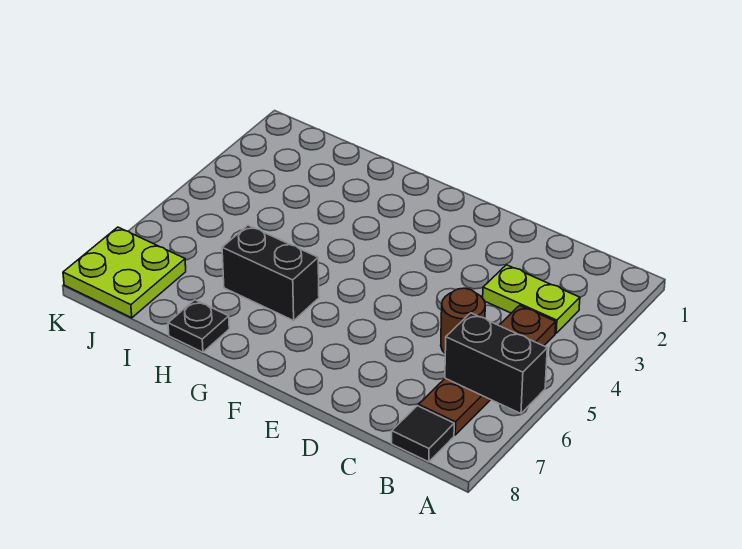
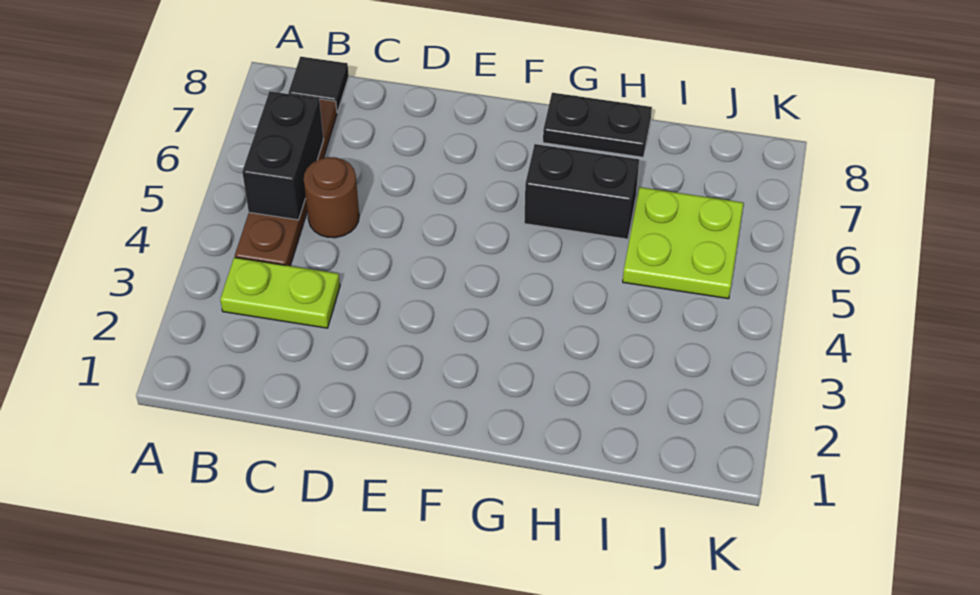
black brick A6:B6 level 2 -> black brick B5:B6 level 2
black plate H8 level 1 -> black plate G8:H8 level 1
lime plate J7:K8 level 1 -> lime plate I5:J6 level 1

